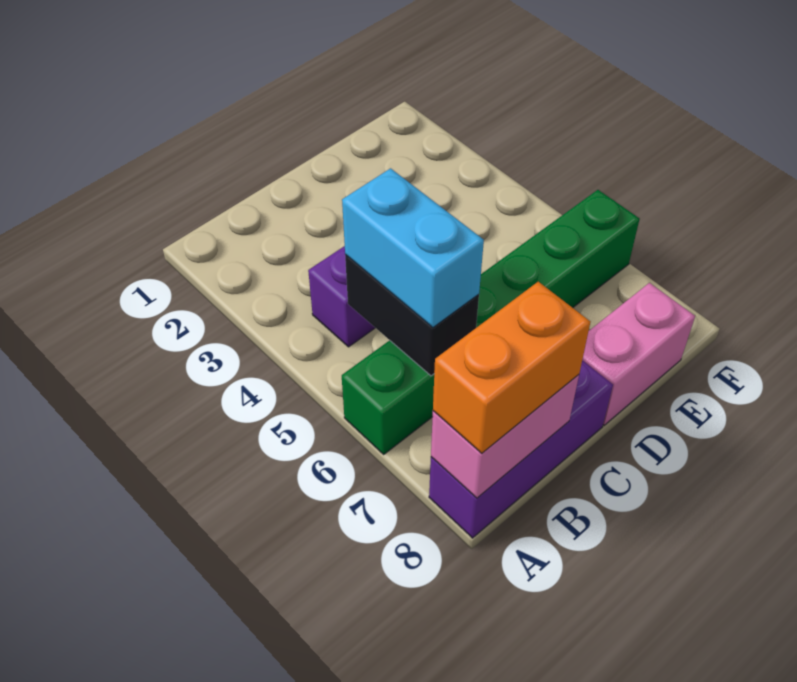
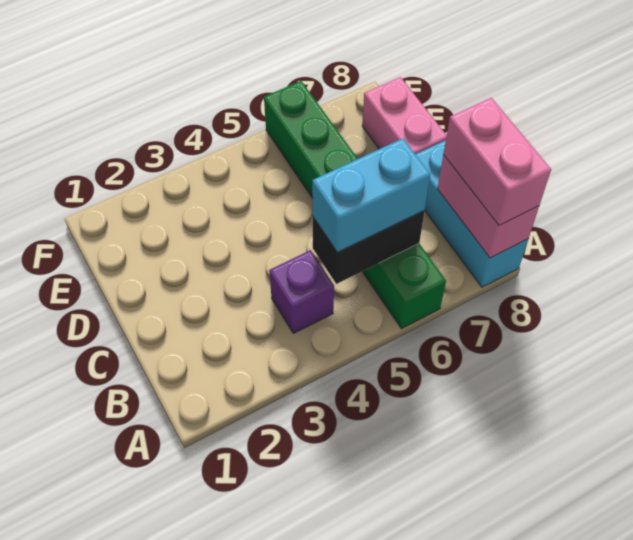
purple brick A8:C8 level 1 -> cyan brick A8:C8 level 1
orange brick A8:B8 level 3 -> pink brick A8:B8 level 3

